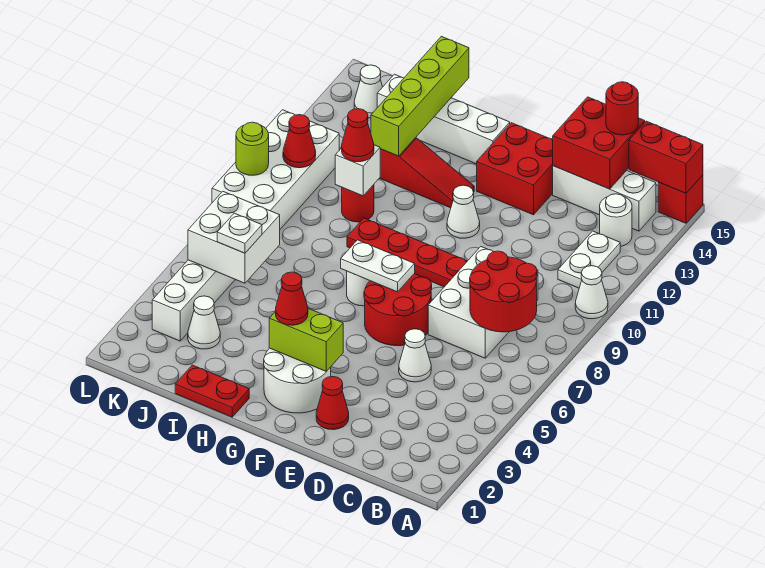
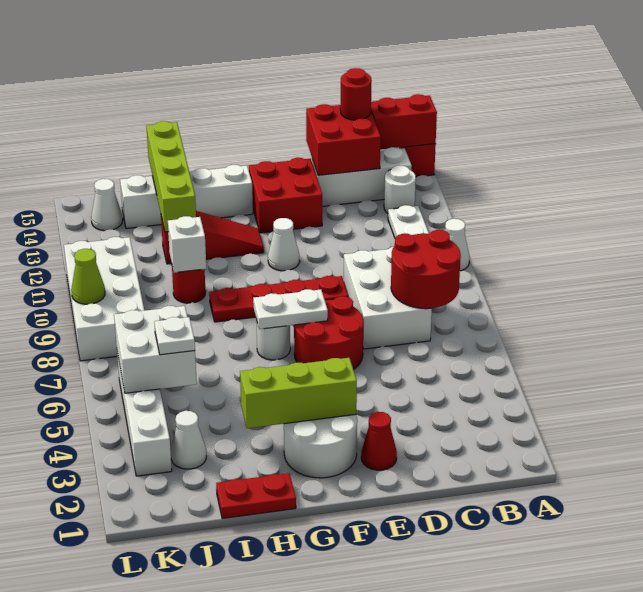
white cone D5 level 1 -> none
lime brick F3:G3 level 2 -> lime brick F3:H3 level 2
red cone G3 level 3 -> none
red cone I10 level 3 -> none
red cone K10 level 2 -> none
lime round brick L9 level 2 -> lime cone L9 level 2

